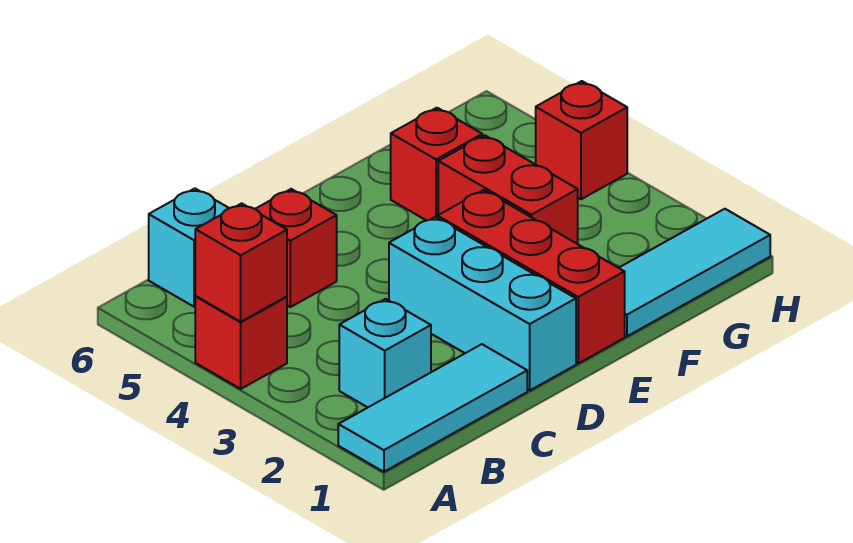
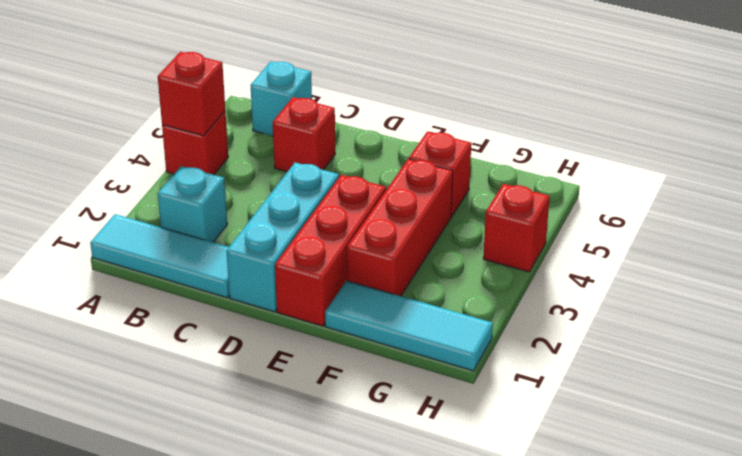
red brick F3:F4 level 1 -> red brick F2:F4 level 1

